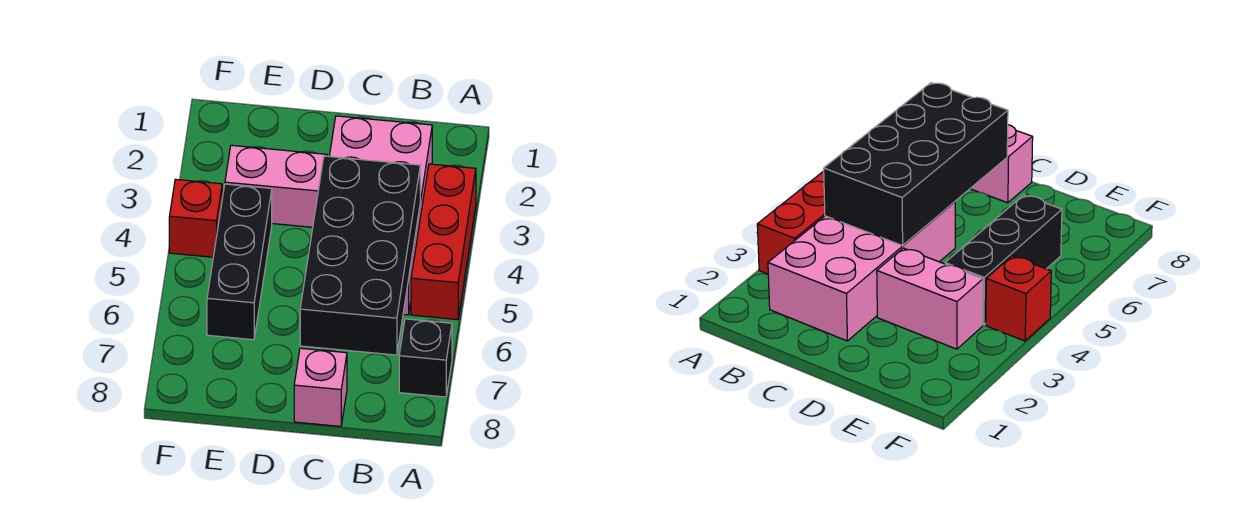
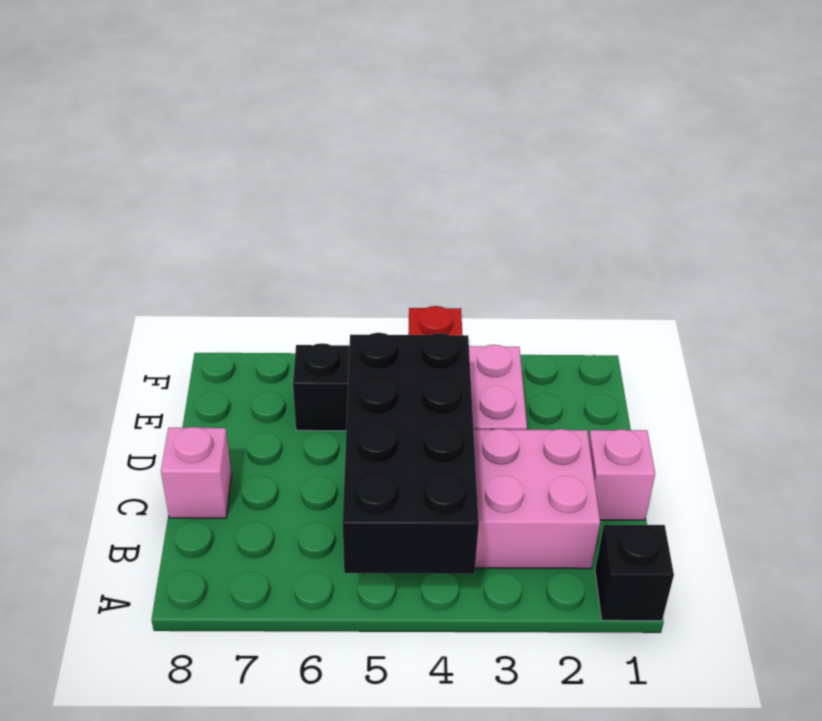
red brick A3:A5 level 1 -> none
black brick A7 level 1 -> black brick A1 level 1
black brick B4:C7 level 2 -> black brick A4:D5 level 2
none -> pink brick C1 level 1

